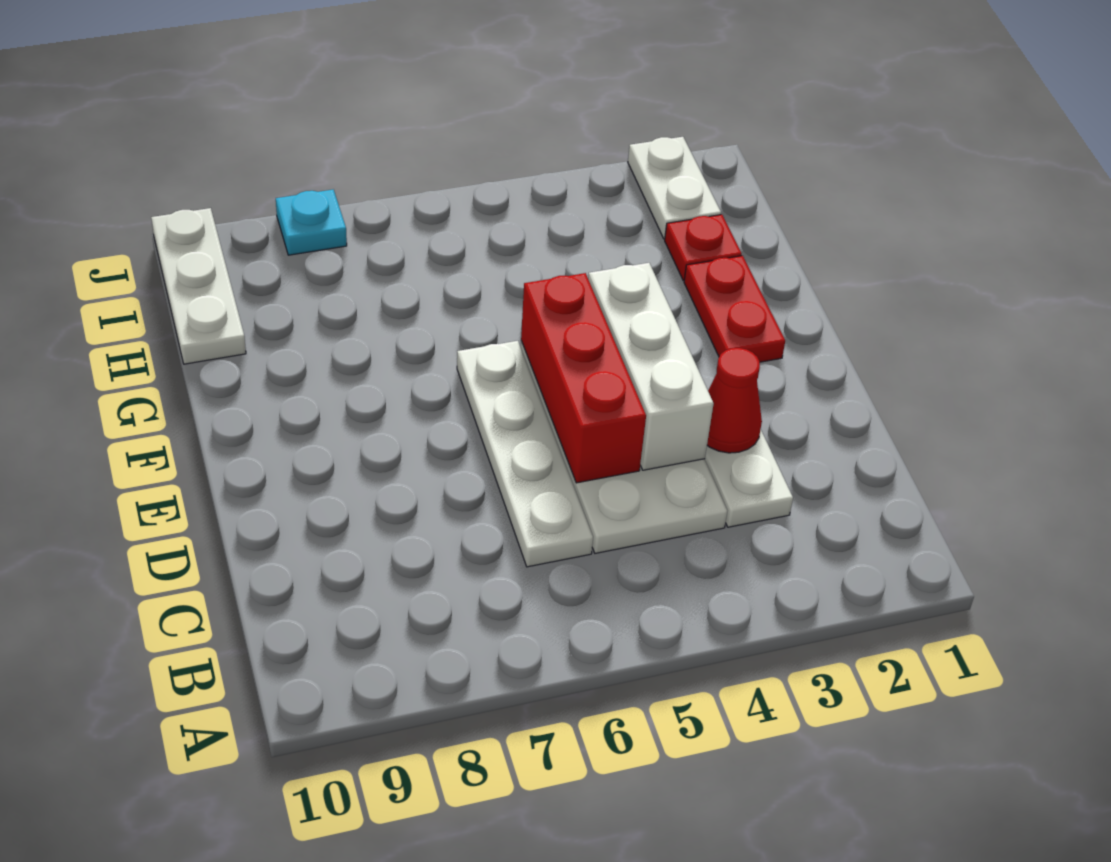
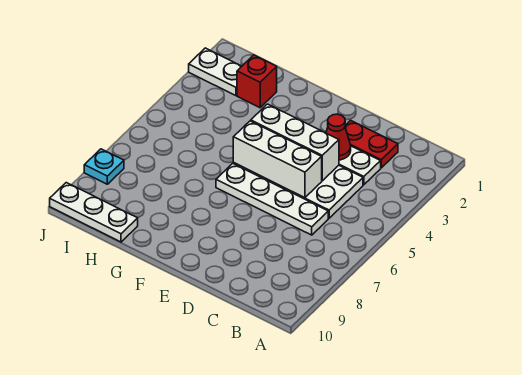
red brick D5:F5 level 2 -> white brick D5:F5 level 2
red plate F2:G2 level 1 -> red plate C2:D2 level 1
red plate H2 level 1 -> red brick H2 level 1

